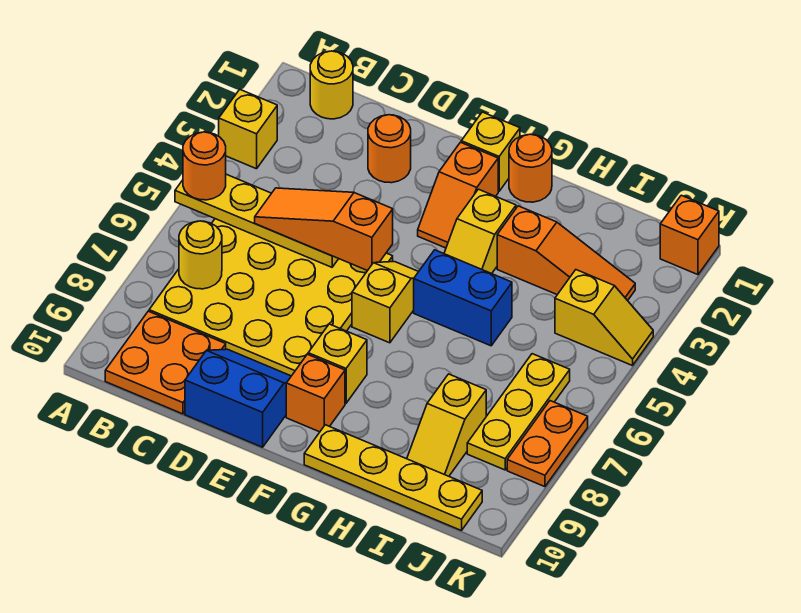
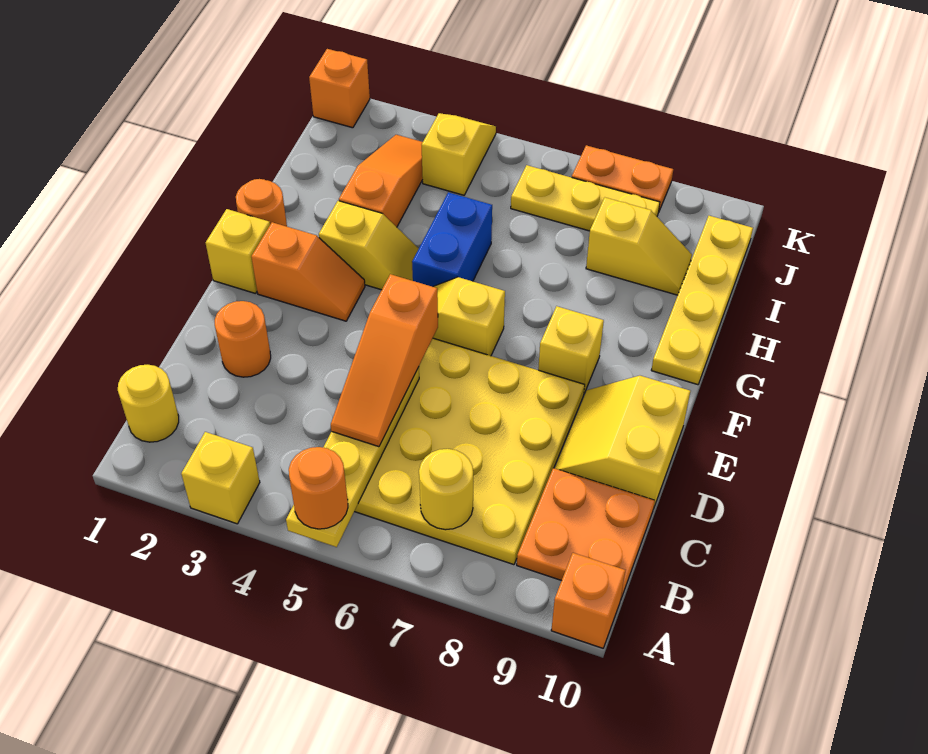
blue slope D9:E10 level 1 top 10 -> yellow slope D9:E10 level 1 top 10
orange brick F9 level 1 -> orange brick A10 level 1

